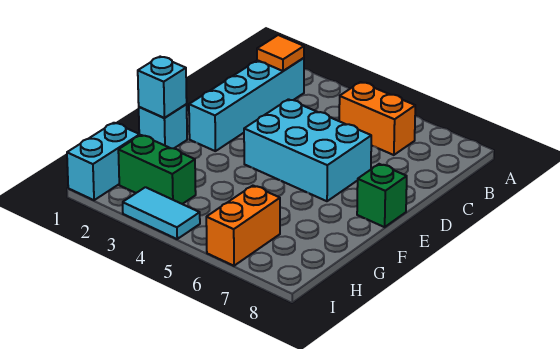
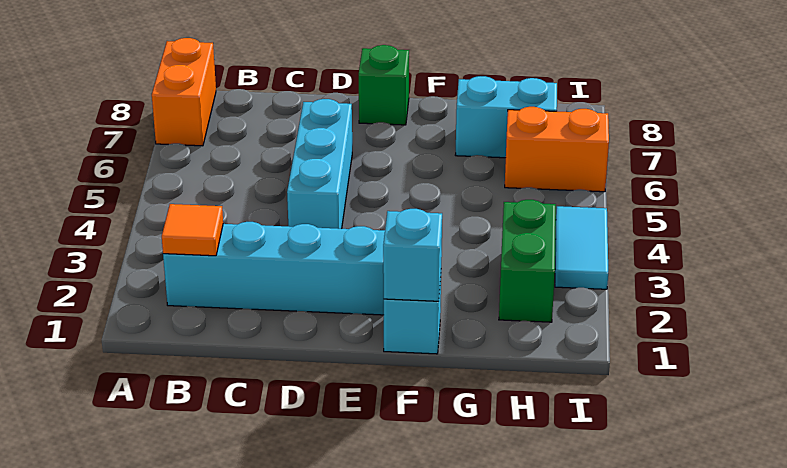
orange brick B5:B6 level 1 -> orange brick A7:A8 level 1
cyan brick D4:E6 level 1 -> cyan brick D4:D6 level 1
cyan brick H1:I1 level 1 -> cyan brick G7:H7 level 1

